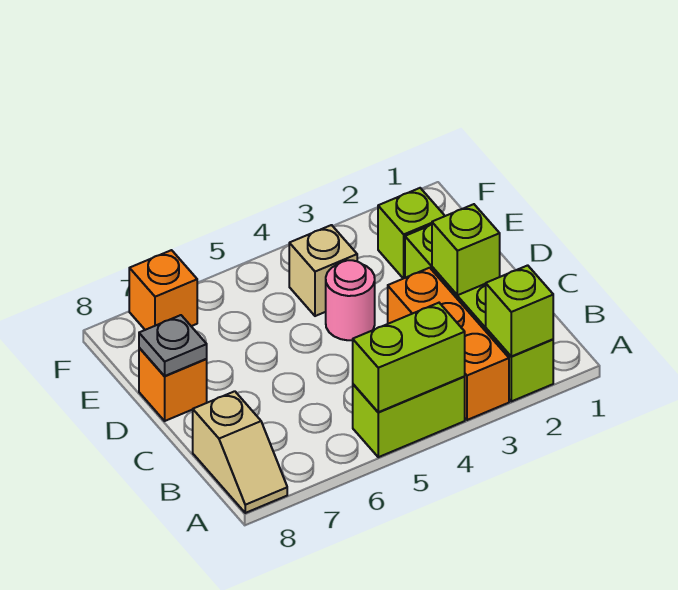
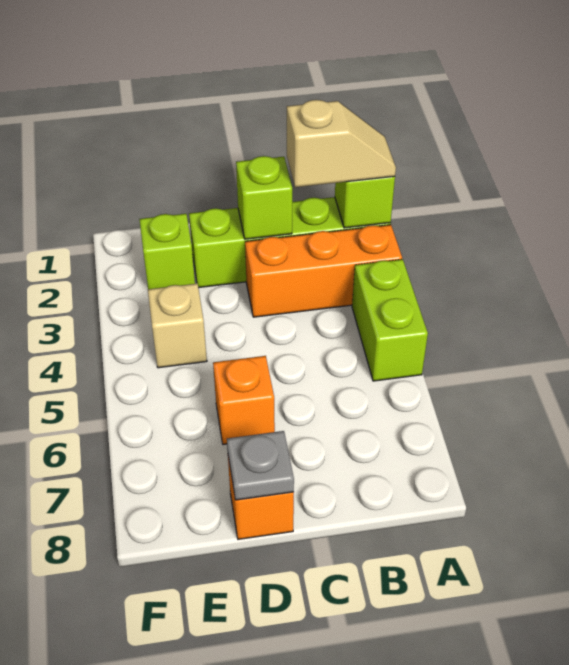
lime brick A4:A5 level 2 -> none
tan slope A8:B8 level 1 top B -> tan slope A2:B2 level 3 top B
pink round brick D4 level 1 -> none
orange brick F7 level 1 -> orange brick D6 level 1

